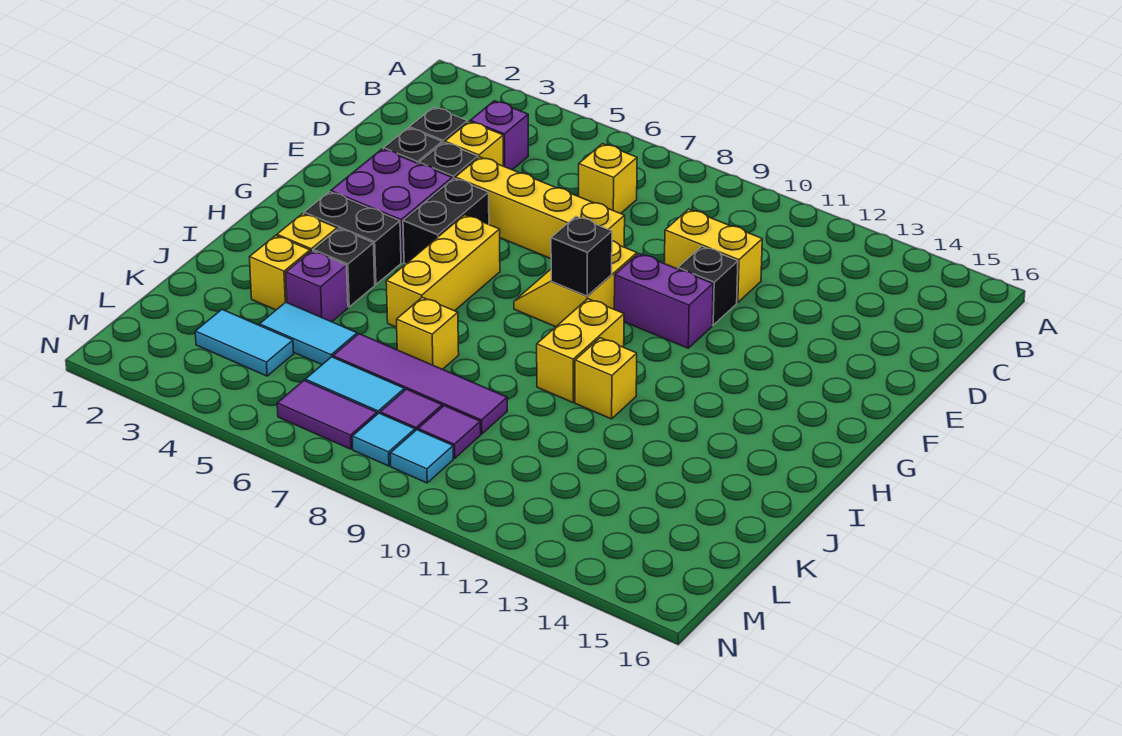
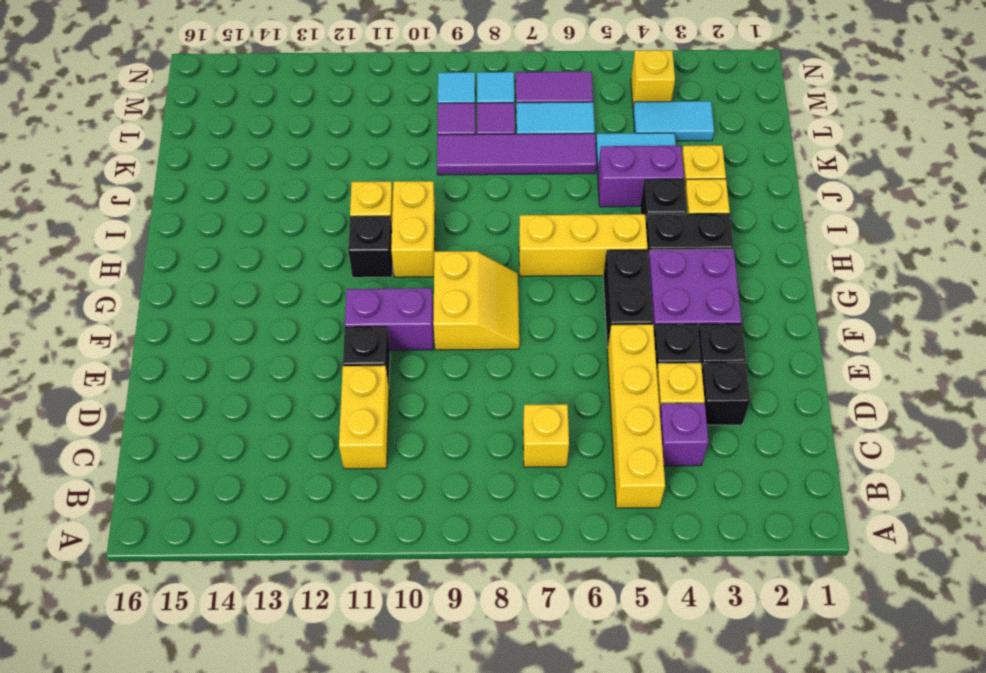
yellow brick D10:D11 level 1 -> yellow brick C11:D11 level 1
yellow brick E5:E8 level 1 -> yellow brick B5:E5 level 1
yellow brick G6:I6 level 1 -> yellow brick H5:H7 level 1
black brick G9 level 2 -> black brick H11 level 1
purple brick J4 level 1 -> purple brick J4:J5 level 1
yellow brick J7 level 1 -> yellow brick M4 level 1

